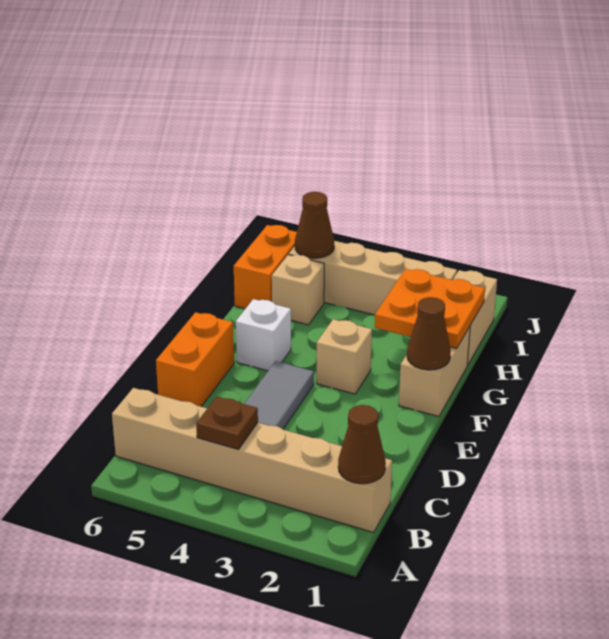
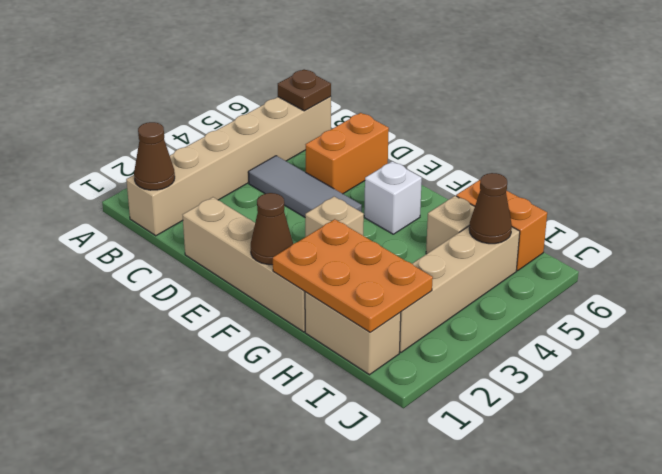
brown plate B4 level 2 -> brown plate B6 level 2
orange brick D6:E6 level 1 -> orange brick D5:D6 level 1
tan brick F1:G1 level 1 -> tan brick D1:G1 level 1
orange plate G1:H2 level 2 -> orange plate G1:I2 level 2

